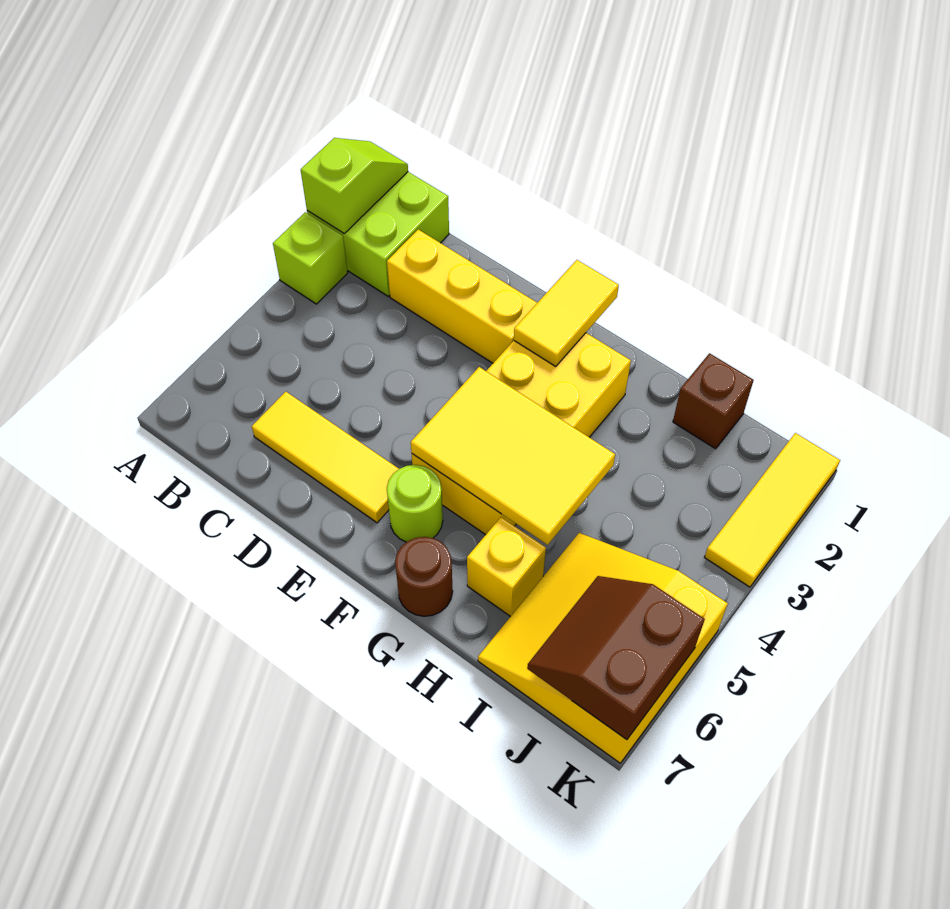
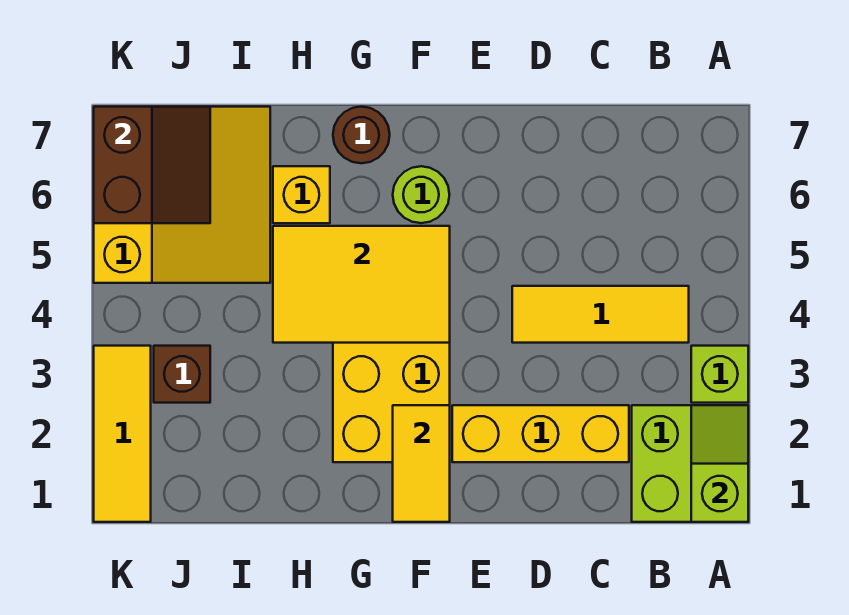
lime slope A1:A2 level 2 top 2 -> lime slope A1:A2 level 2 top 1
yellow tile C6:E6 level 1 -> yellow tile B4:D4 level 1
brown brick I1 level 1 -> brown brick J3 level 1

